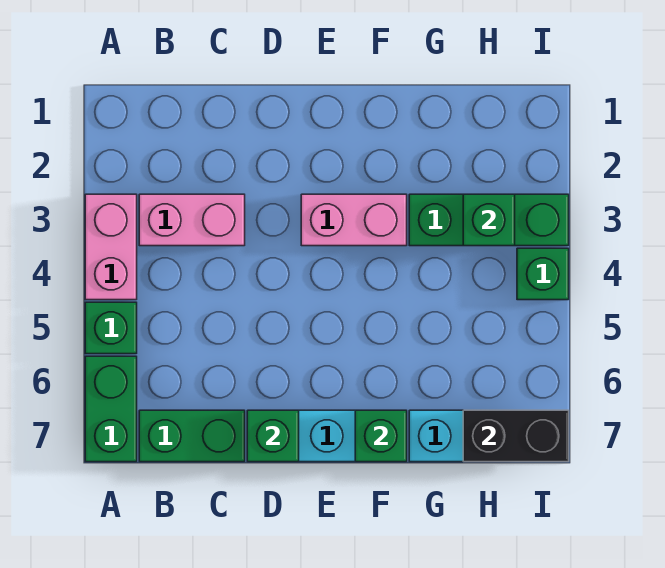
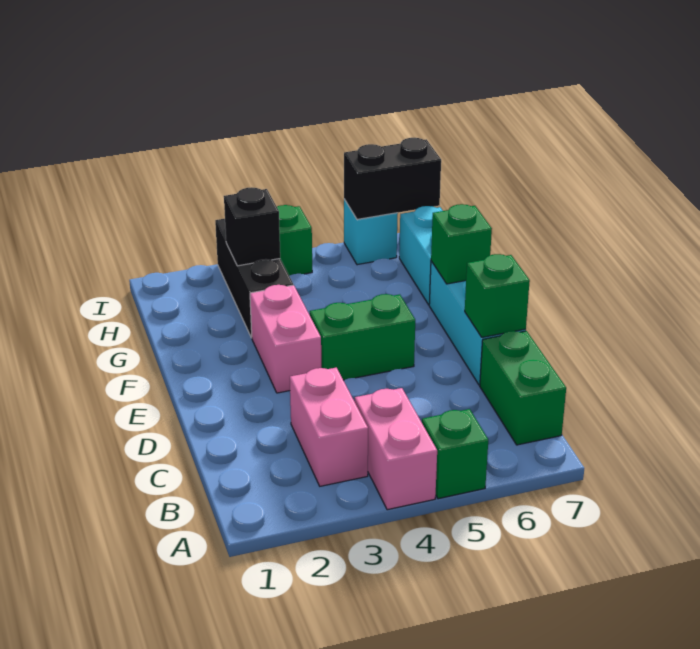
pink brick A3:A4 level 1 -> pink brick A4:B4 level 1
green brick A6:A7 level 1 -> green brick E4:E5 level 1
green brick G3:I3 level 1 -> black brick G3:I3 level 1
green brick H3 level 2 -> black brick H3 level 2
black brick H7:I7 level 2 -> black brick I6:I7 level 2
none -> cyan brick I6 level 1

